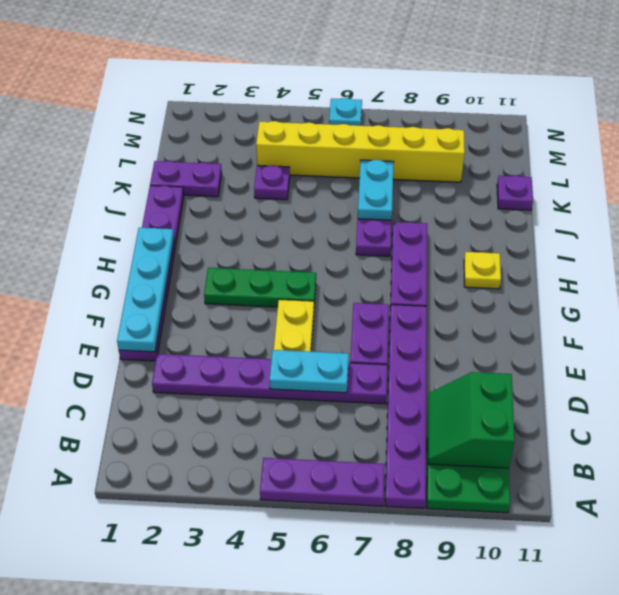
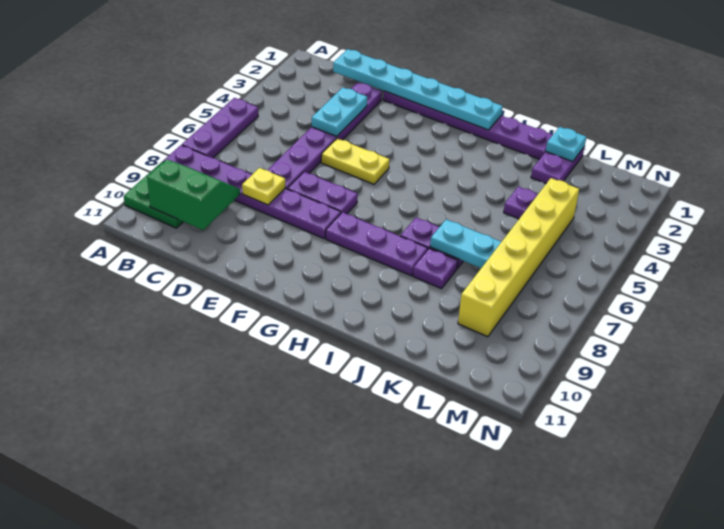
cyan plate D5:D6 level 2 -> cyan plate D3:D4 level 2
cyan plate E1:H1 level 2 -> cyan plate C1:H1 level 2
green plate G3:G5 level 1 -> none
yellow plate H10 level 1 -> yellow plate D8 level 2
purple plate K11 level 1 -> purple plate J8 level 1
cyan plate N6 level 1 -> cyan plate K1 level 2

